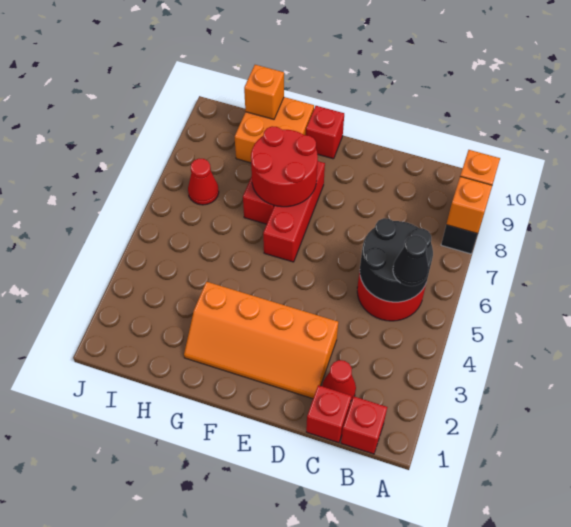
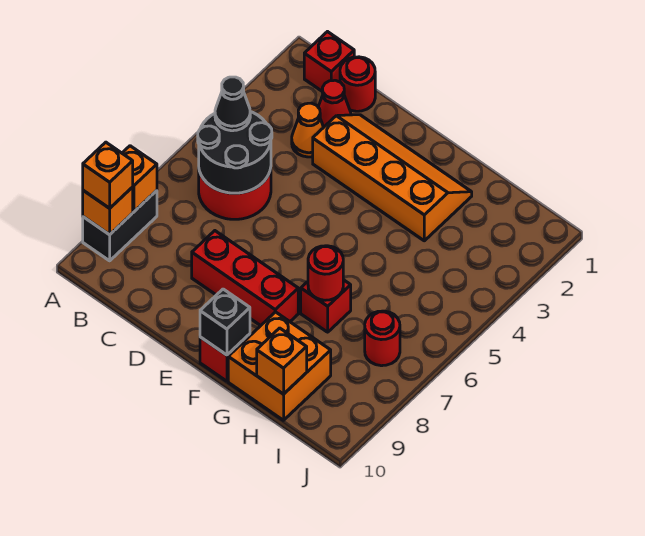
none -> orange brick A9 level 3
red brick C1 level 1 -> red round brick C1 level 1
none -> orange cone C3 level 1
red brick F6:F8 level 1 -> red brick D8:F8 level 1
red round brick F7:G8 level 2 -> red round brick G7 level 2
none -> black brick F10 level 2
red cone I7 level 1 -> red round brick I7 level 1

